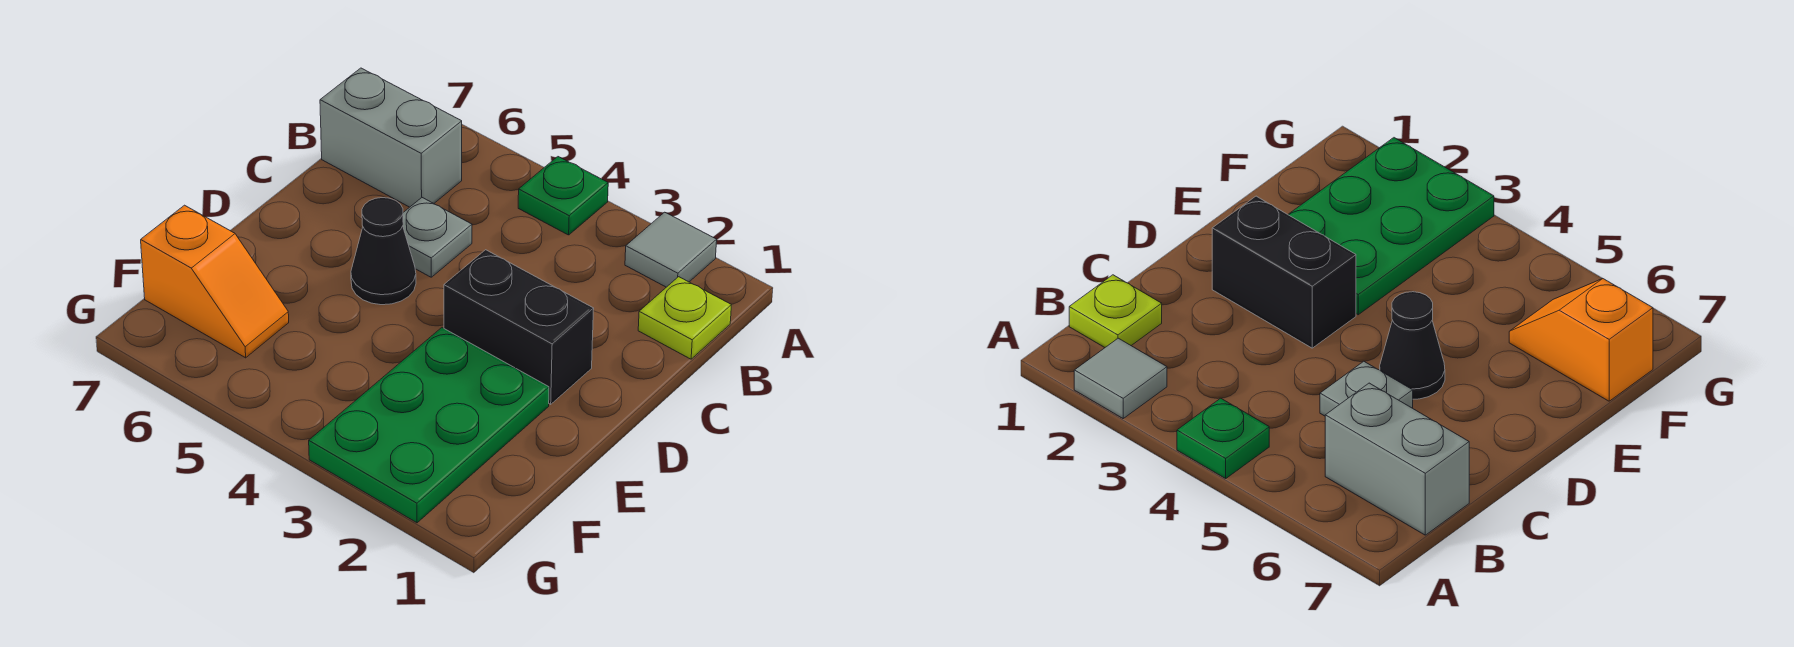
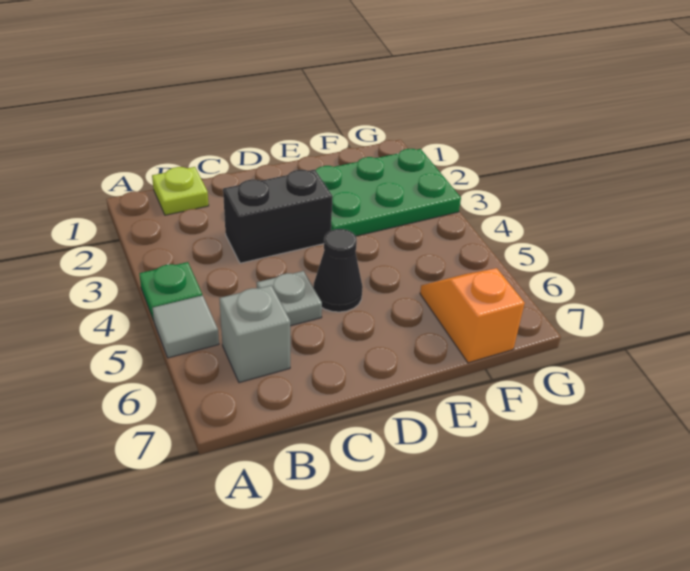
grey tile A2 level 1 -> grey tile A5 level 1
grey brick B6:B7 level 1 -> grey brick B6 level 1
black brick D2:D3 level 1 -> black brick C3:D3 level 1

